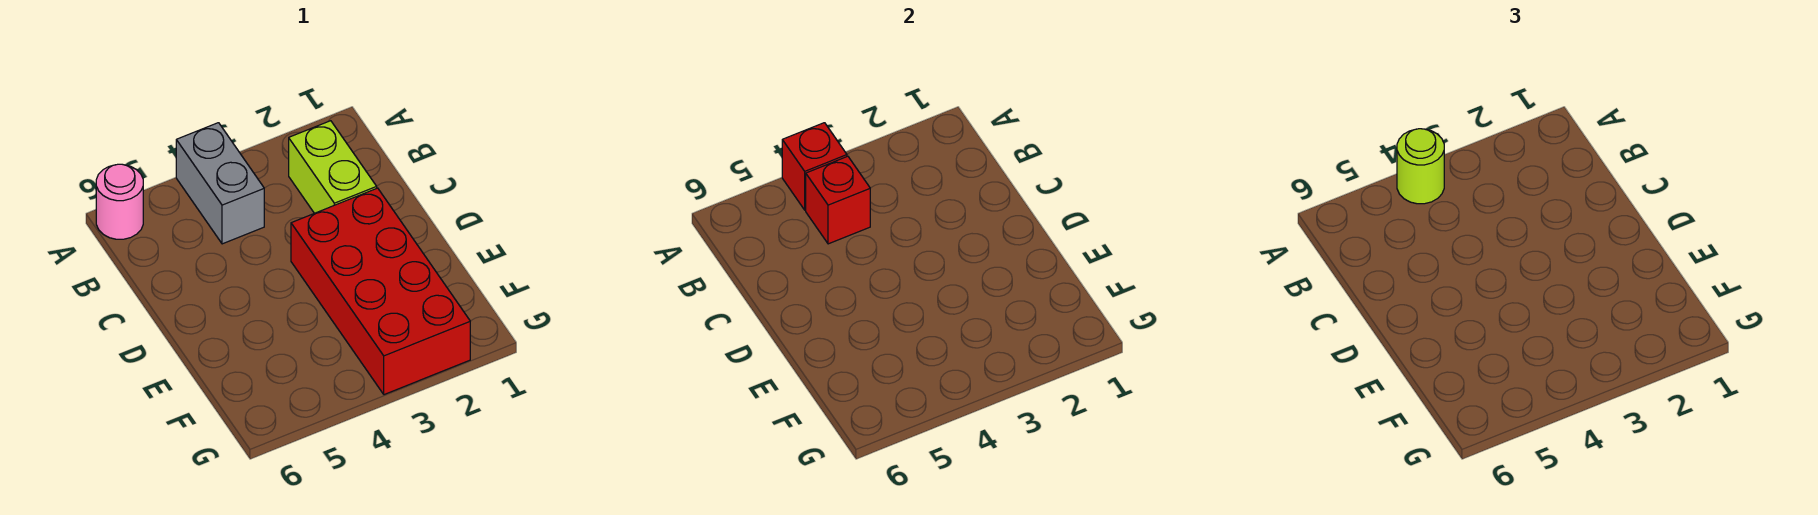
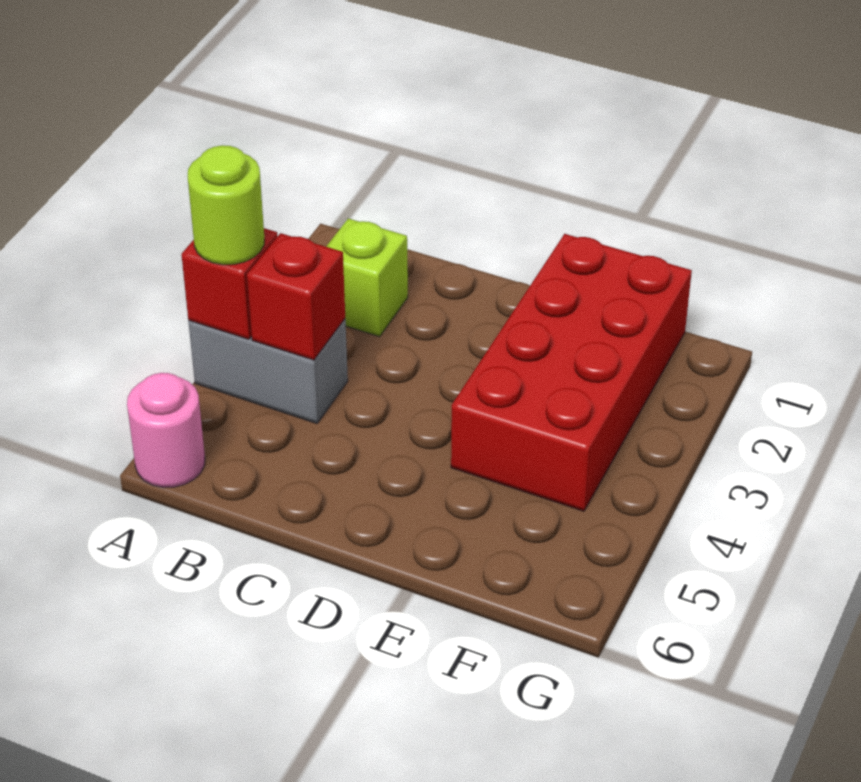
lime brick B2:C2 level 1 -> lime brick B2 level 1
red brick D2:G3 level 1 -> red brick E1:F4 level 1

